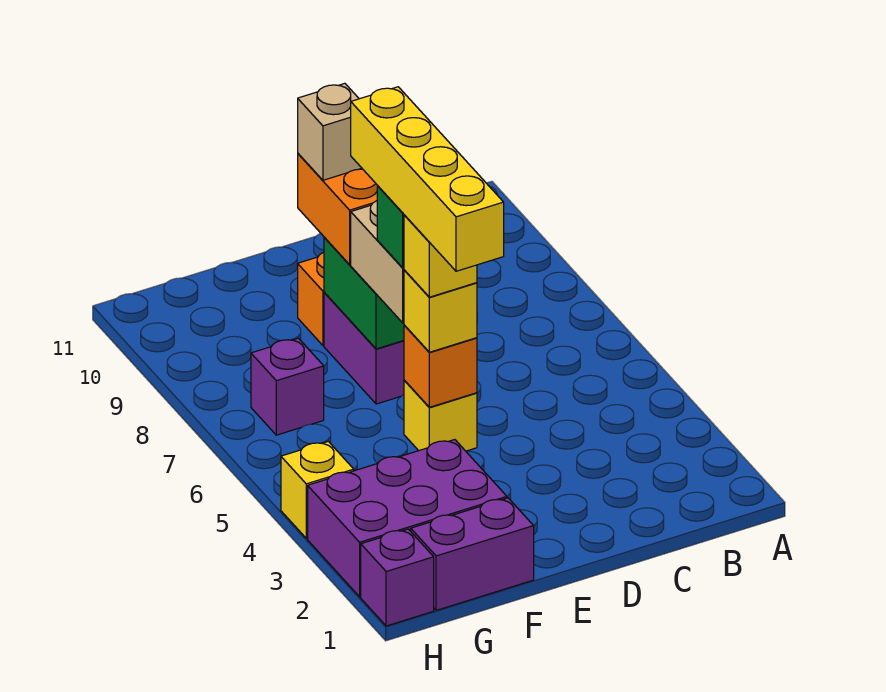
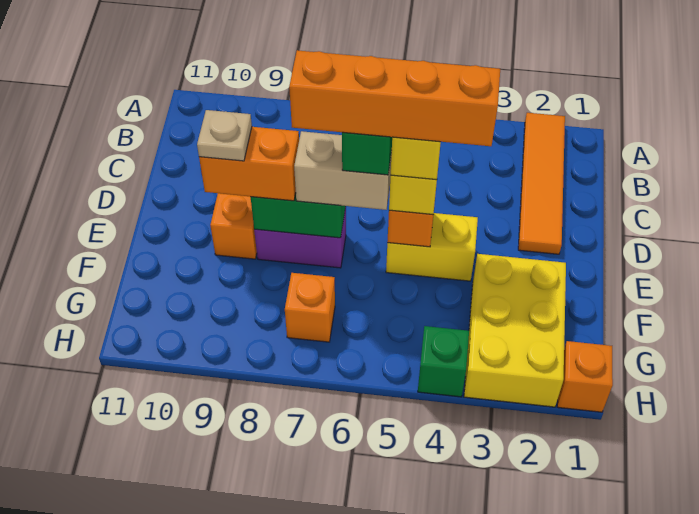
none -> orange tile A2:D2 level 1
yellow brick E4:E7 level 5 -> orange brick E4:E7 level 5
yellow brick E5 level 1 -> yellow brick E4:E5 level 1
tan brick E9 level 4 -> tan plate E9 level 4
purple brick F1:G1 level 1 -> none
purple brick F2:H3 level 1 -> yellow brick F2:H3 level 1
purple brick G7 level 1 -> orange brick G7 level 1
purple brick H1 level 1 -> orange brick H1 level 1
yellow brick H4 level 1 -> green brick H4 level 1

